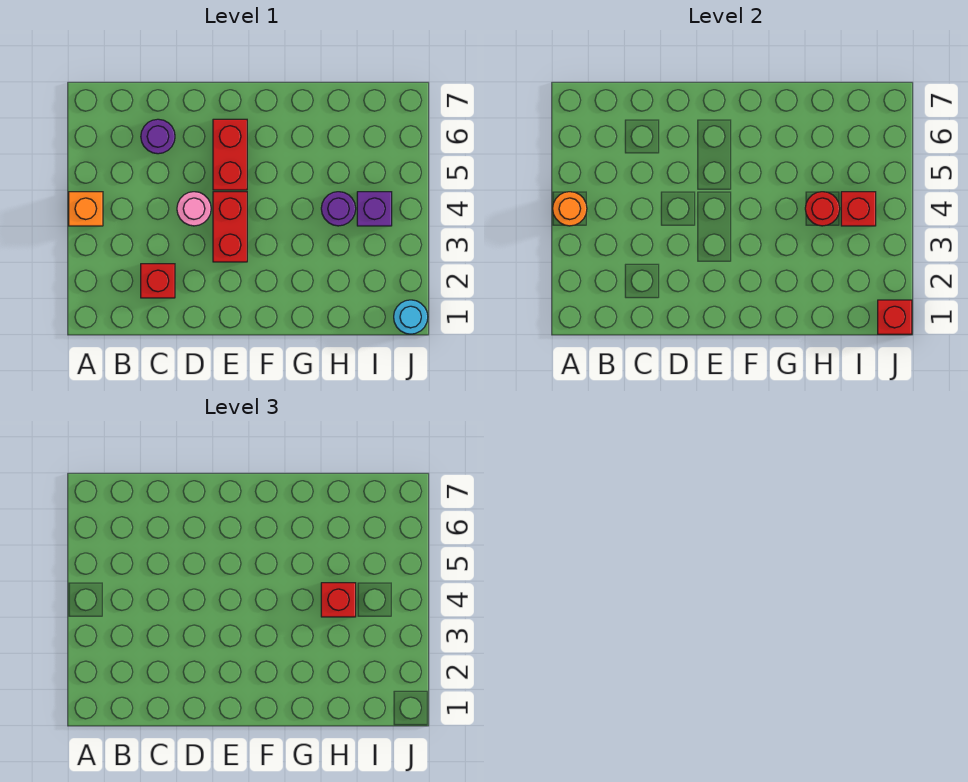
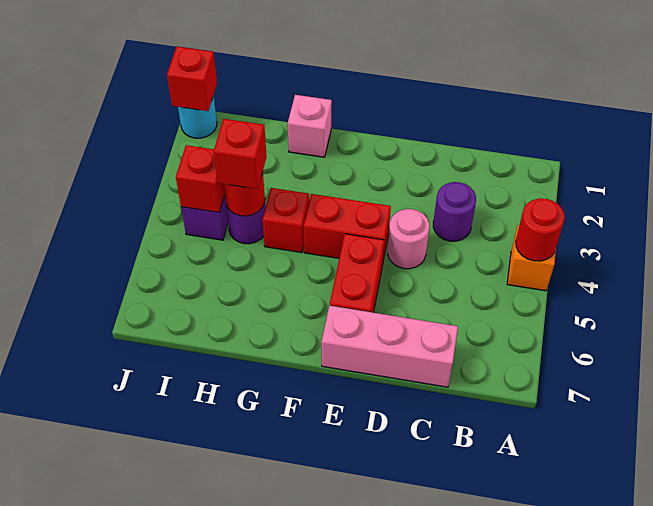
orange round brick A4 level 2 -> red round brick A4 level 2
red brick C2 level 1 -> red brick G4 level 1
purple round brick C6 level 1 -> purple round brick C3 level 1
none -> pink brick C7:E7 level 1
red brick E3:E4 level 1 -> red brick E4:F4 level 1
none -> pink brick G1 level 1

